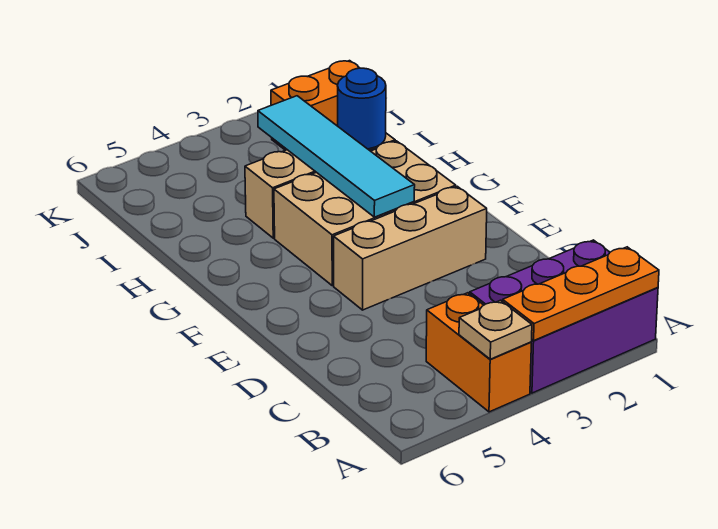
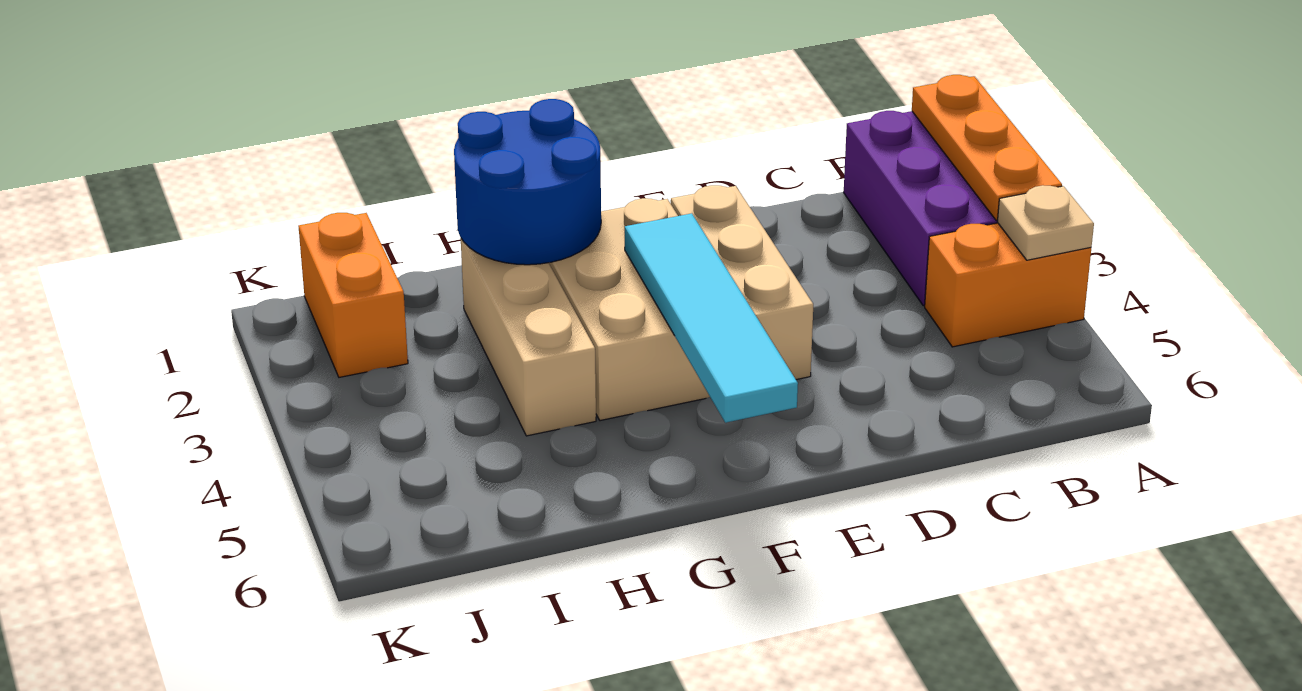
cyan tile F3:I3 level 2 -> cyan tile F3:F6 level 2
blue round brick H2 level 2 -> blue round brick G1:H2 level 2

